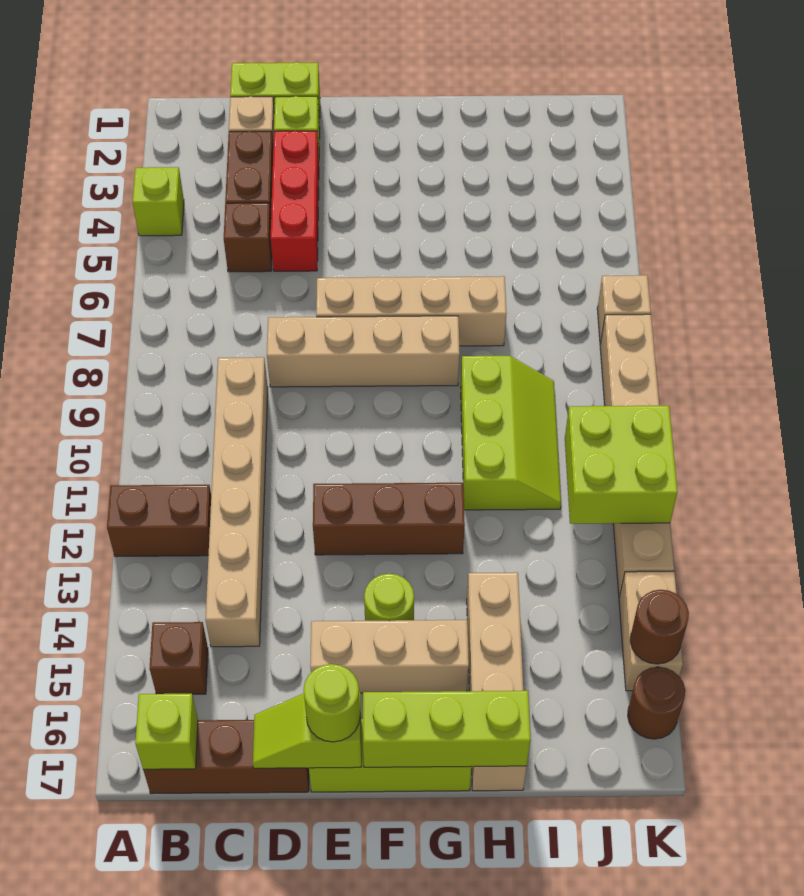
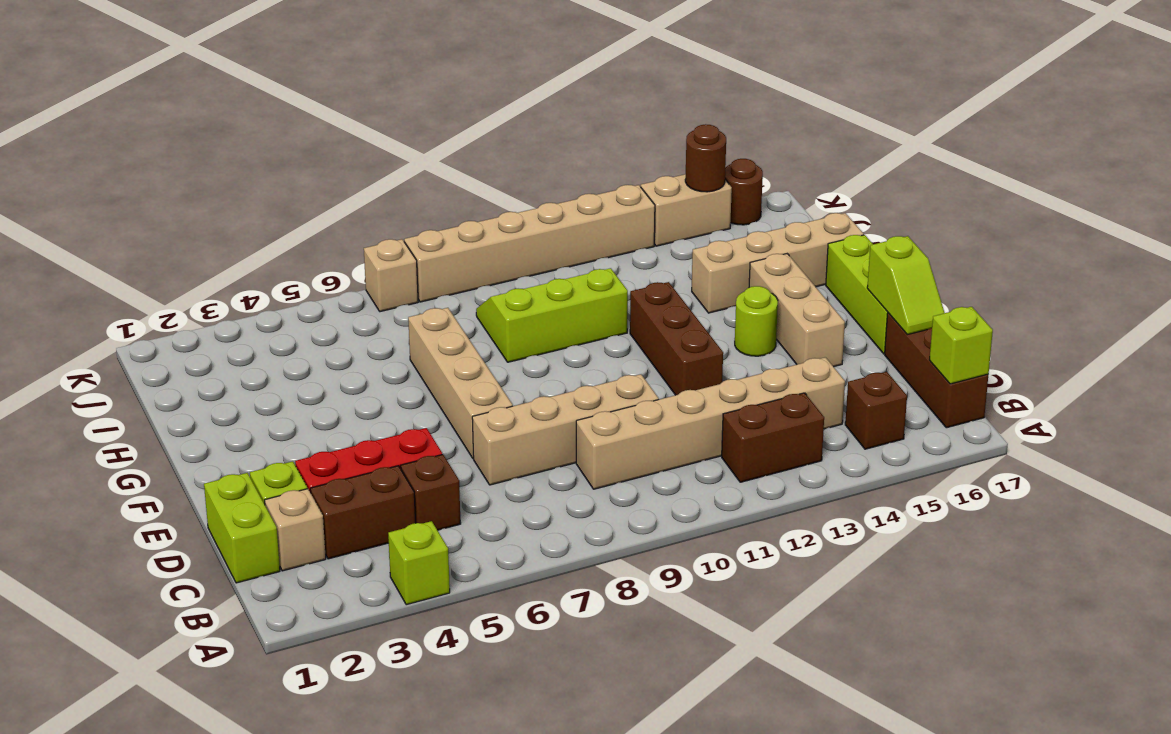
brown brick A12:B12 level 1 -> brown brick B12:B13 level 1
tan brick D8:G8 level 1 -> tan brick D7:D10 level 1
lime round brick E17 level 3 -> none
lime brick F17:H17 level 2 -> none
lime brick J11:K12 level 2 -> none

